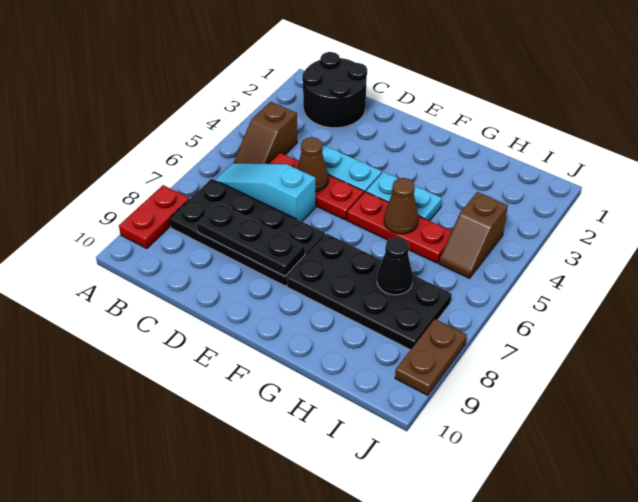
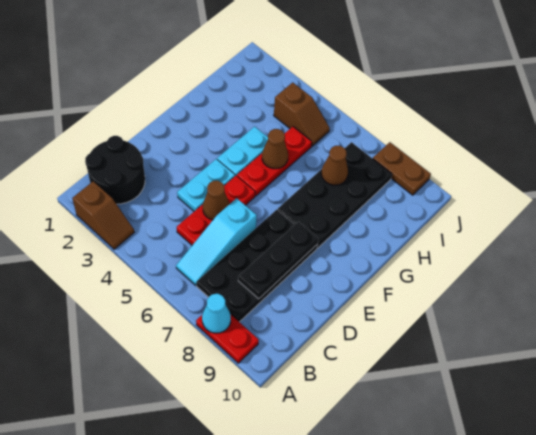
none -> cyan cone A8 level 2
brown slope B4:B5 level 1 top 4 -> brown slope A2:A3 level 1 top 2
black cone H7 level 2 -> brown cone H7 level 2

